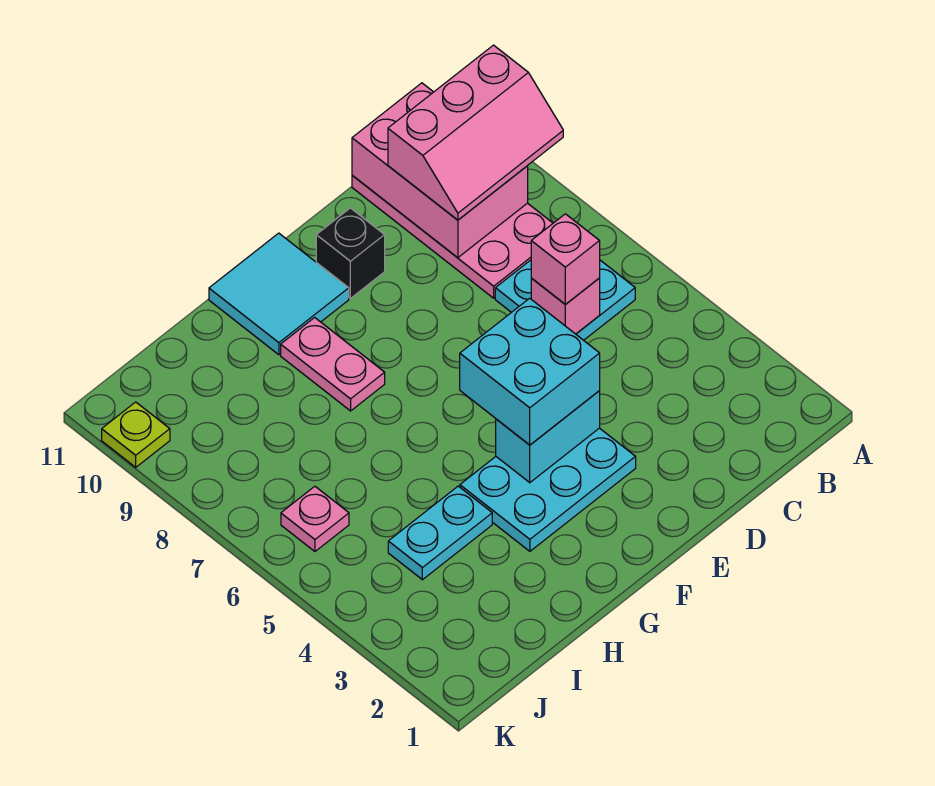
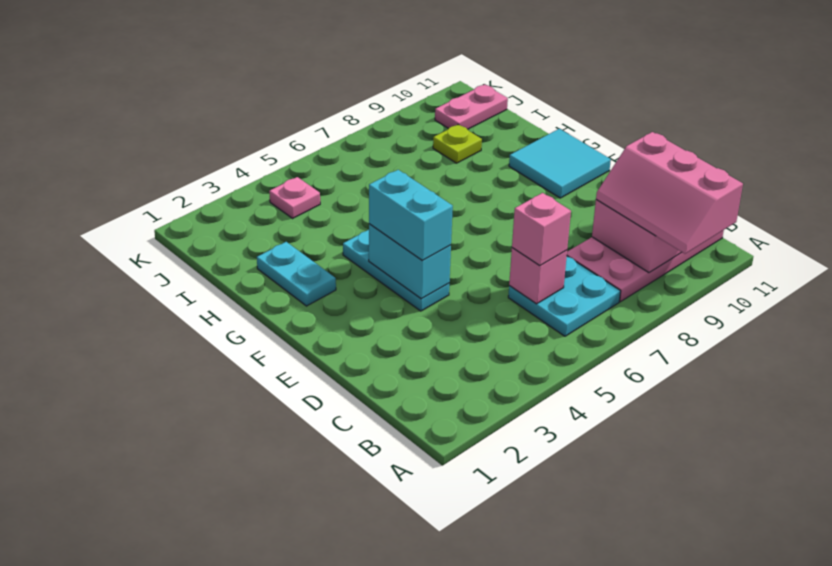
cyan plate E3:G4 level 1 -> cyan plate E4:G4 level 1
cyan brick E4:F5 level 3 -> cyan brick E4:F4 level 3
black brick E10 level 1 -> none
pink plate G8:G9 level 1 -> pink plate J10:J11 level 1
cyan plate H4:I4 level 1 -> cyan plate G2:H2 level 1
pink plate J6 level 1 -> pink plate J4 level 1
lime plate K10 level 1 -> lime plate I9 level 1

